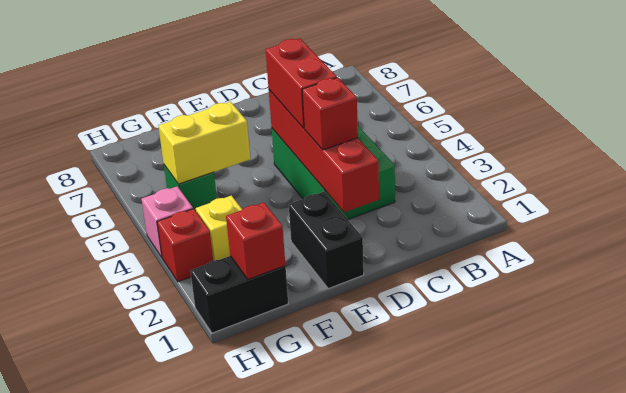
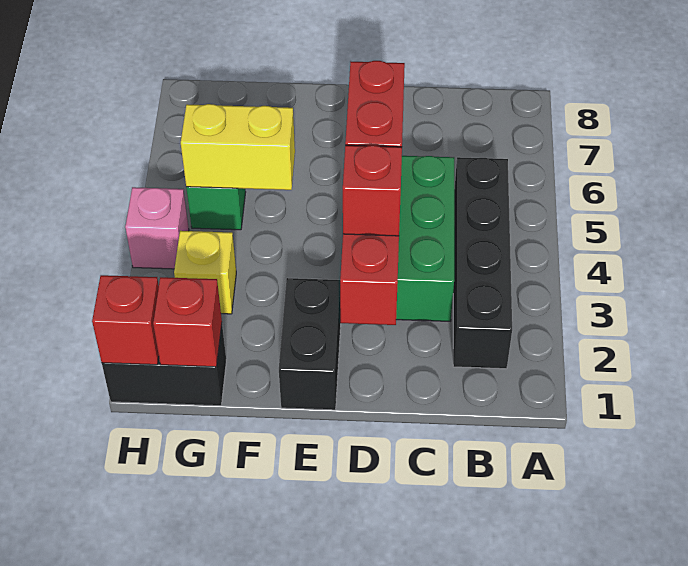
none -> black brick B2:B5 level 1
red brick H3 level 1 -> red brick H1 level 2

